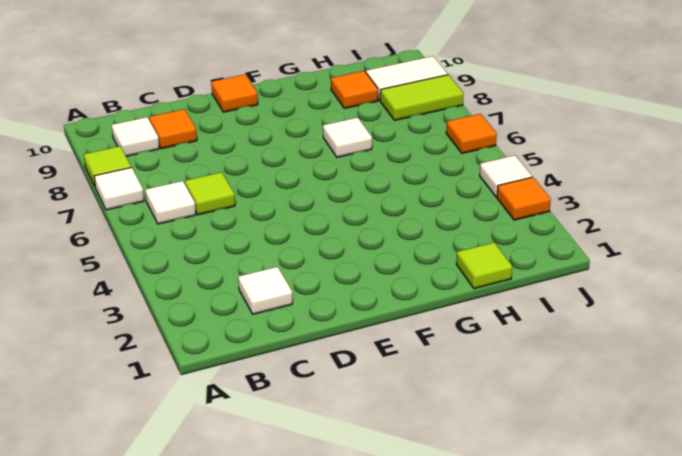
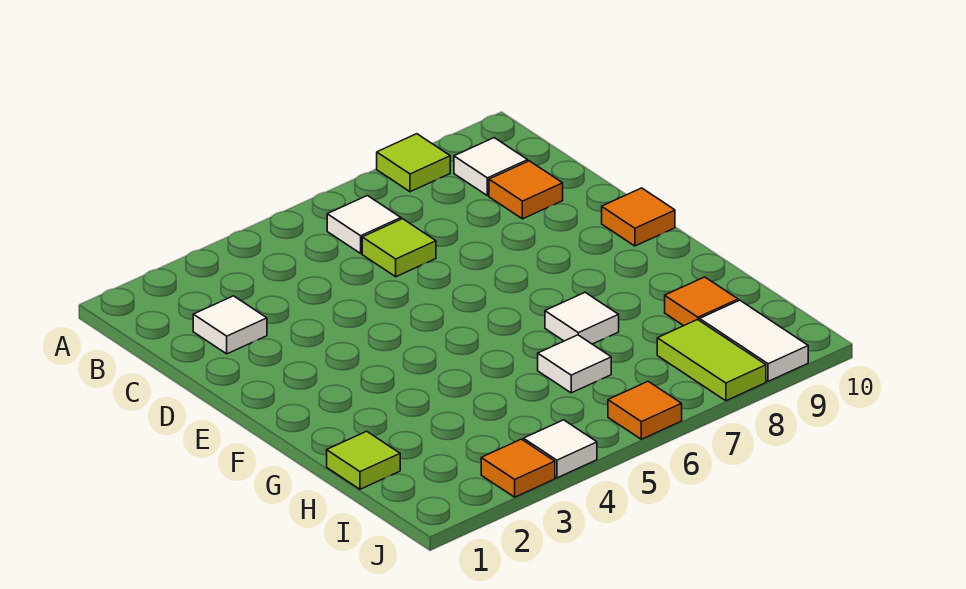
white tile A7 level 1 -> white tile H6 level 1

